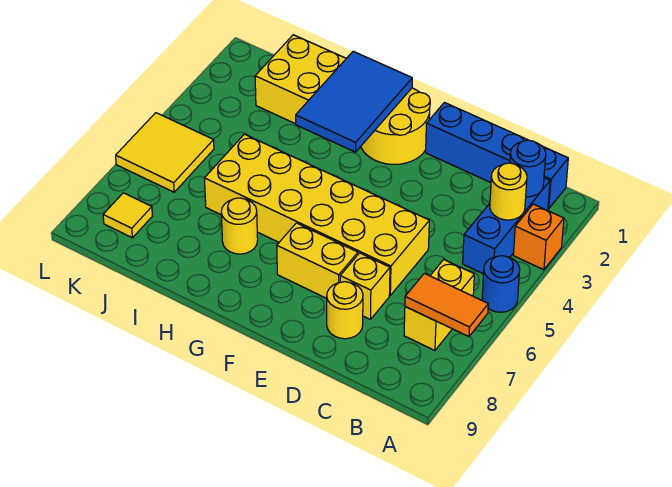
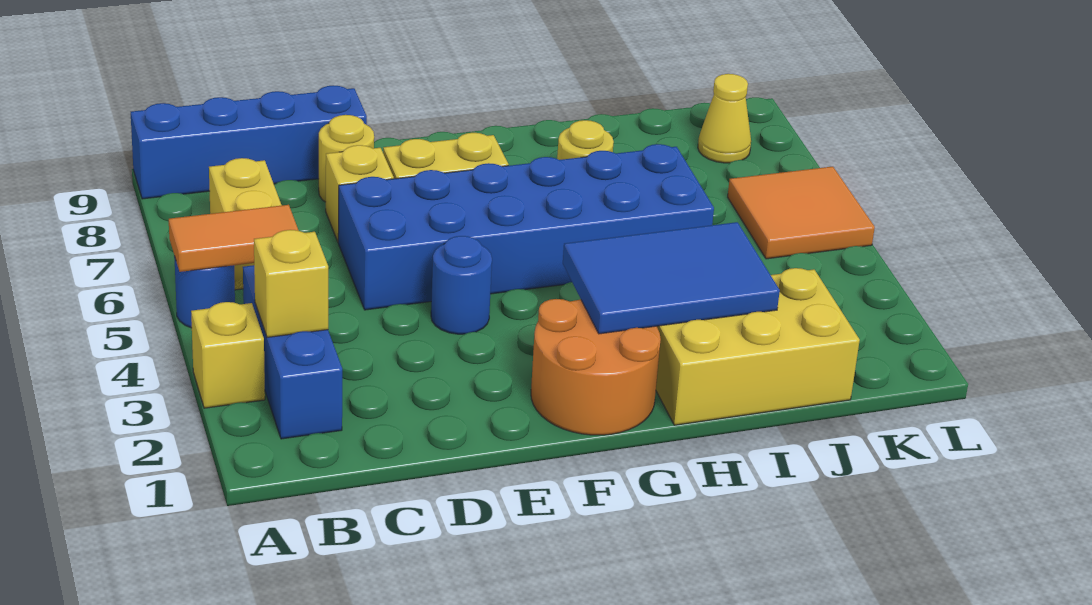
orange brick A3 level 1 -> yellow brick A3 level 1
orange tile A7:B7 level 2 -> orange tile A5:B5 level 2
blue brick B1:E1 level 1 -> blue brick A9:D9 level 1
blue round brick B2 level 2 -> blue round brick E4 level 1
yellow round brick B3 level 2 -> yellow brick B3 level 2
yellow brick D5:I6 level 1 -> blue brick D5:I6 level 1
yellow round brick F1:G2 level 1 -> orange round brick F1:G2 level 1
blue tile G1:H3 level 2 -> blue tile G2:I3 level 2
yellow tile K5:L6 level 1 -> orange tile K5:L6 level 1
yellow tile K8 level 1 -> yellow cone K8 level 1

